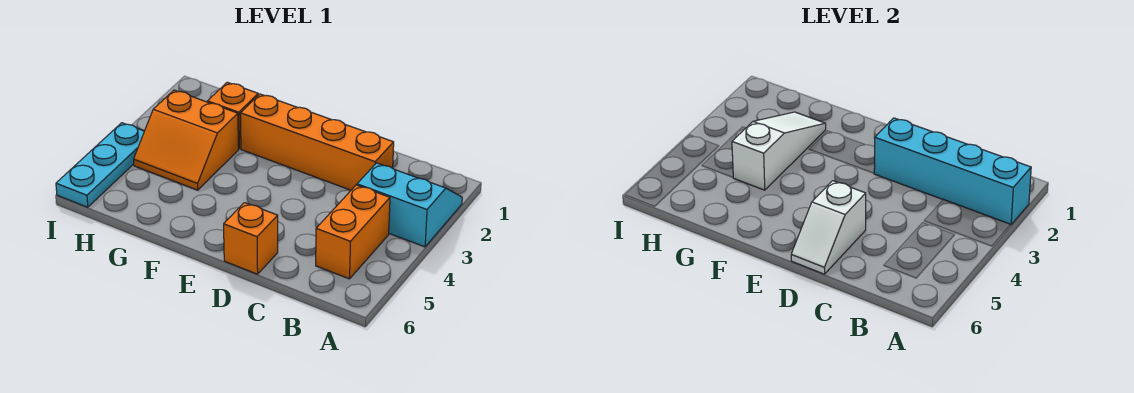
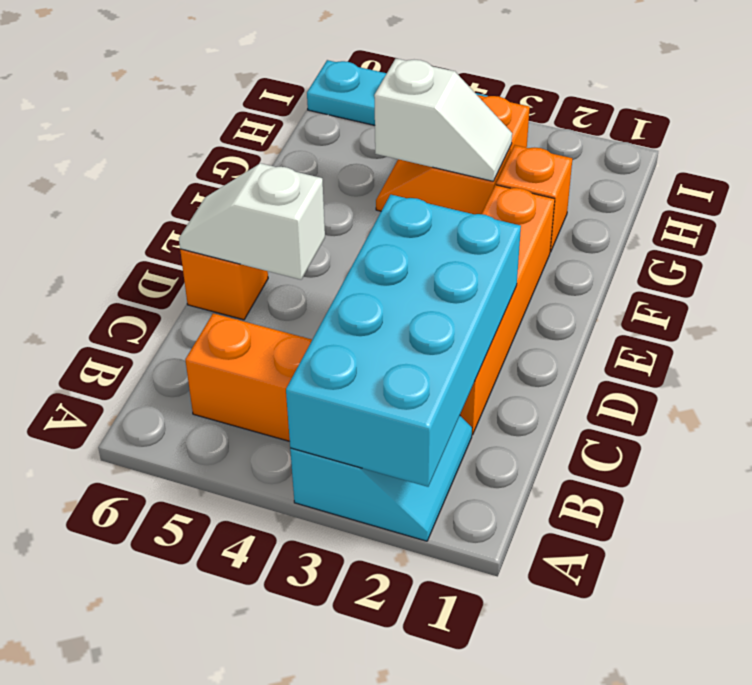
cyan brick A2:D2 level 2 -> cyan brick A2:D3 level 2
white slope G2:G4 level 2 top 4 -> white slope G3:G4 level 2 top 4

